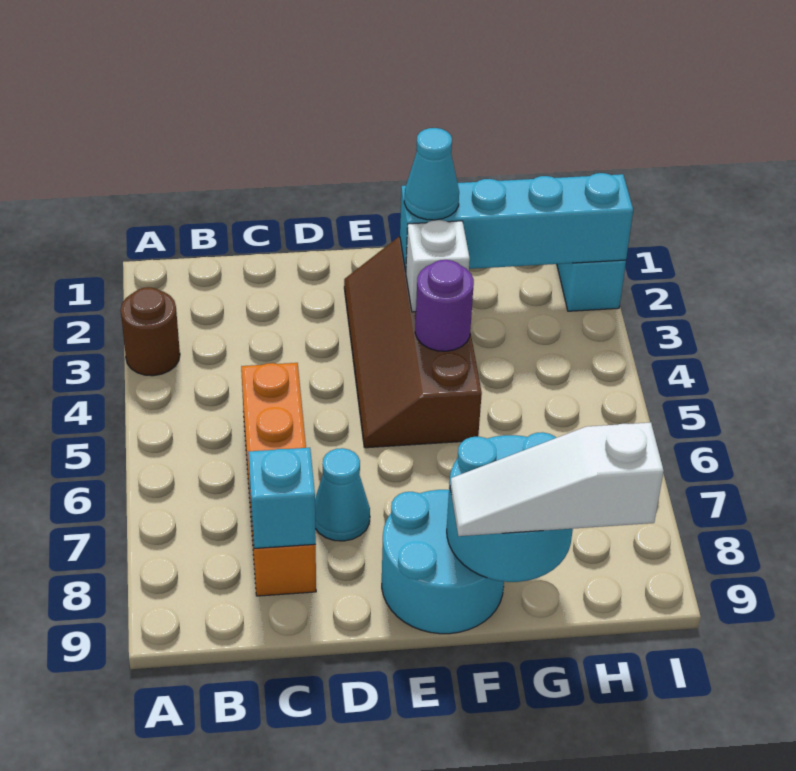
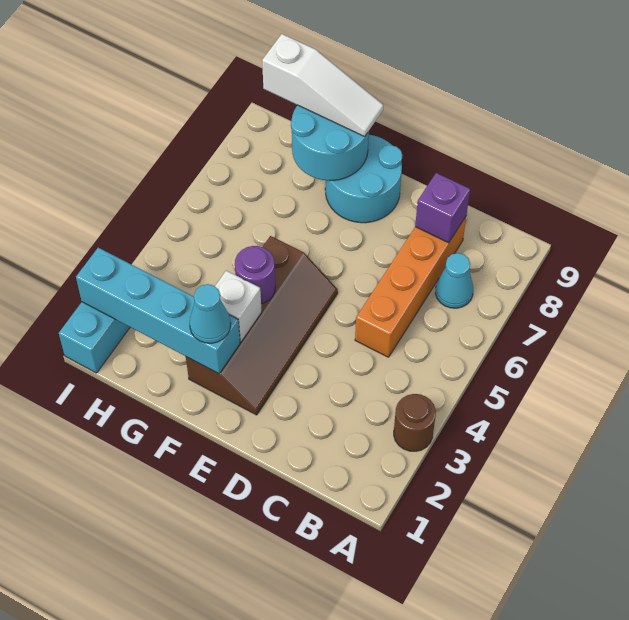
cyan brick C8 level 2 -> purple brick C8 level 2
cyan cone D7 level 1 -> cyan cone B7 level 1

